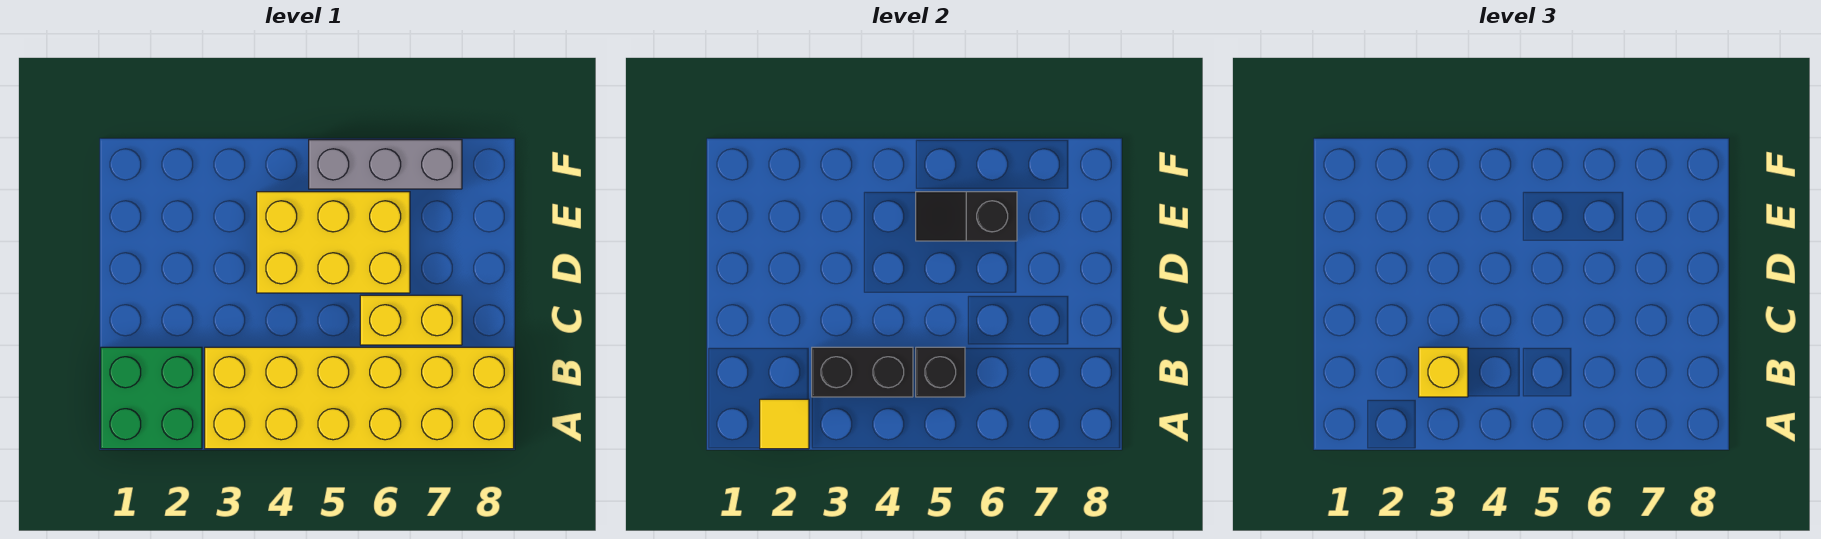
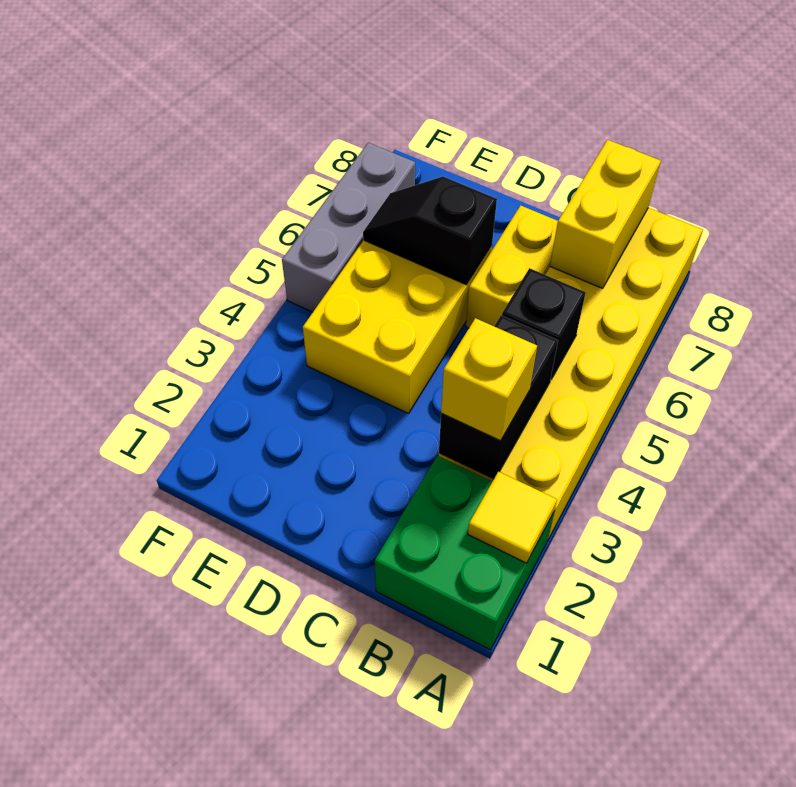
none -> yellow brick B7:B8 level 2
black slope E5:E6 level 2 top 6 -> black slope D6:E6 level 2 top D

